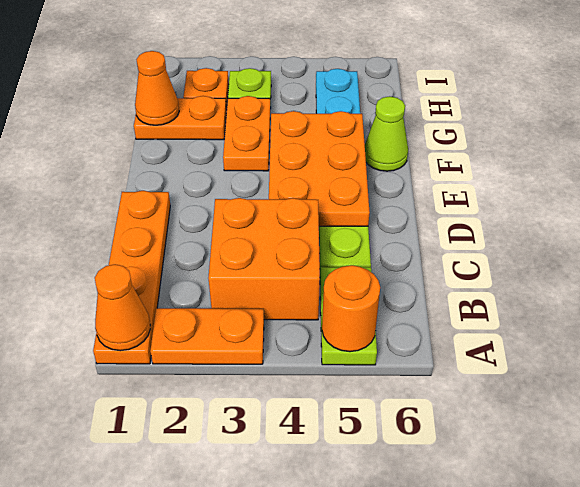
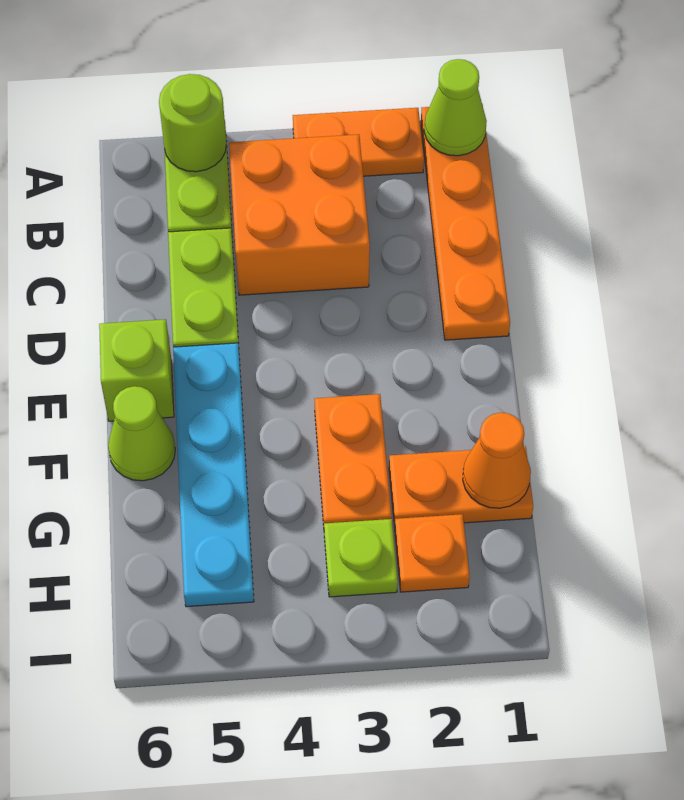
orange cone A1 level 2 -> lime cone A1 level 2
orange round brick A5 level 2 -> lime round brick A5 level 2
orange plate D4:F5 level 2 -> none
none -> lime brick E6 level 1

